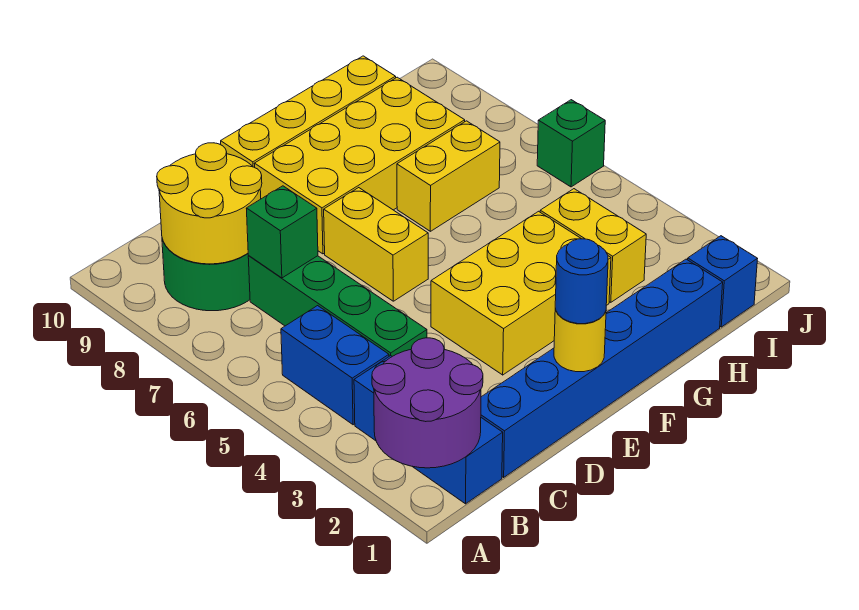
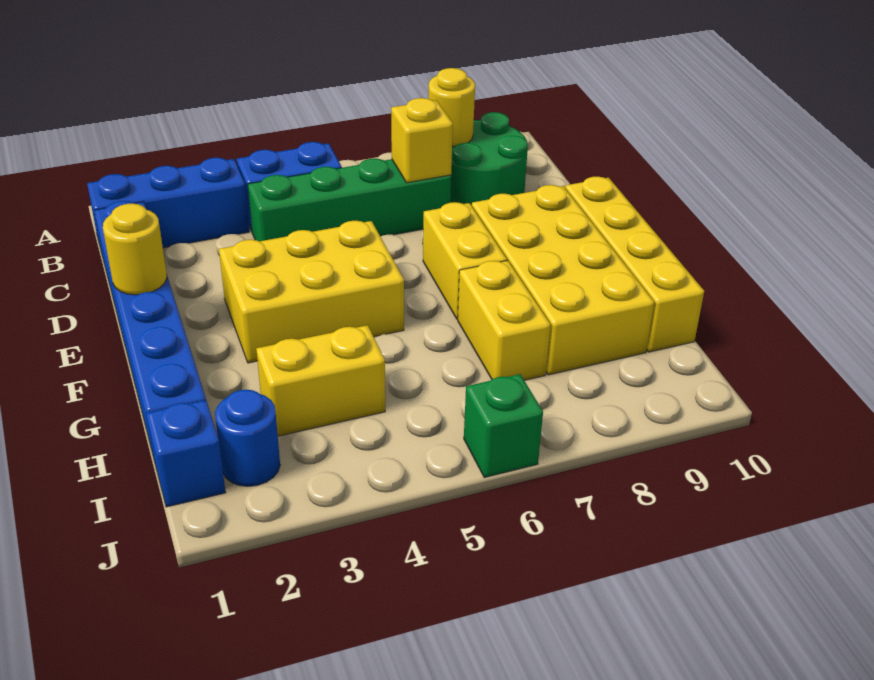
purple round brick A1:B2 level 2 -> none
yellow round brick B8:C9 level 2 -> yellow round brick B8 level 2
green brick C7 level 2 -> yellow brick C7 level 2
blue round brick E1 level 3 -> blue round brick I2 level 1
yellow brick E3:G4 level 1 -> yellow brick E3:F5 level 1
yellow brick E6:E7 level 1 -> yellow brick E7:F7 level 1

